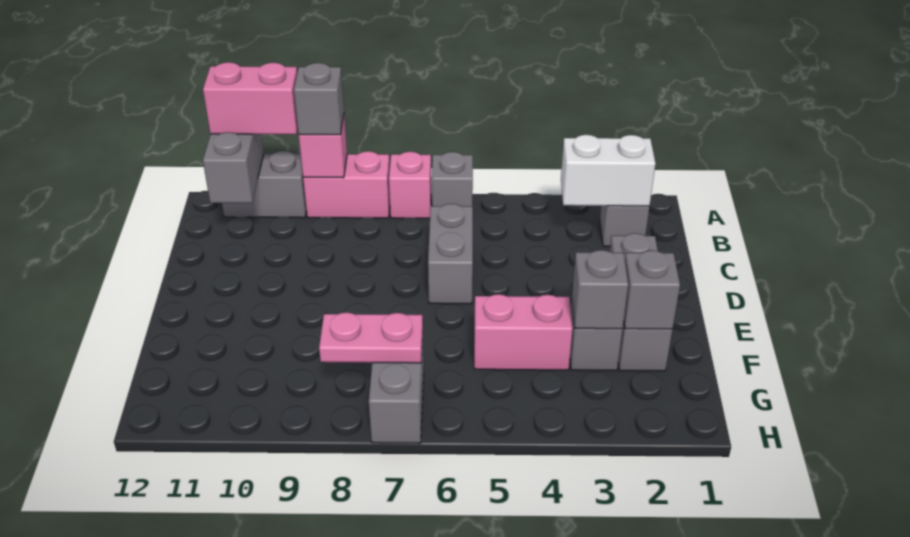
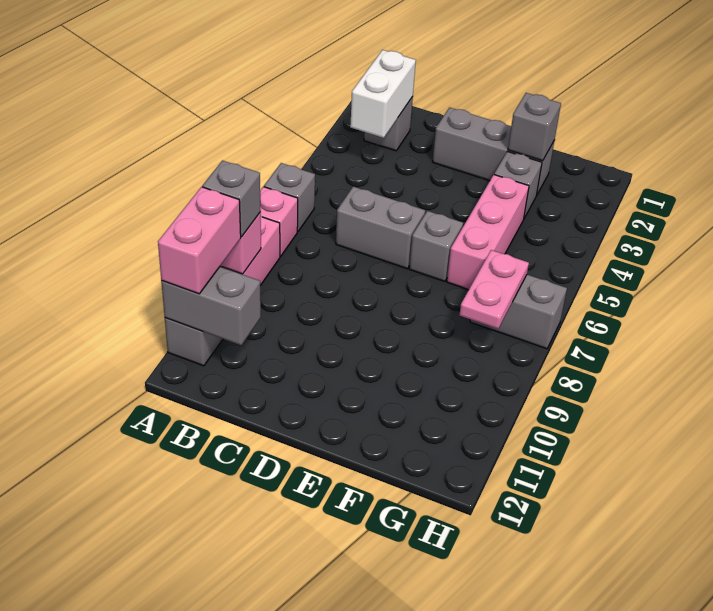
grey brick F3 level 2 -> grey brick E6 level 1
pink brick F4:F5 level 1 -> pink brick F4:F6 level 1

